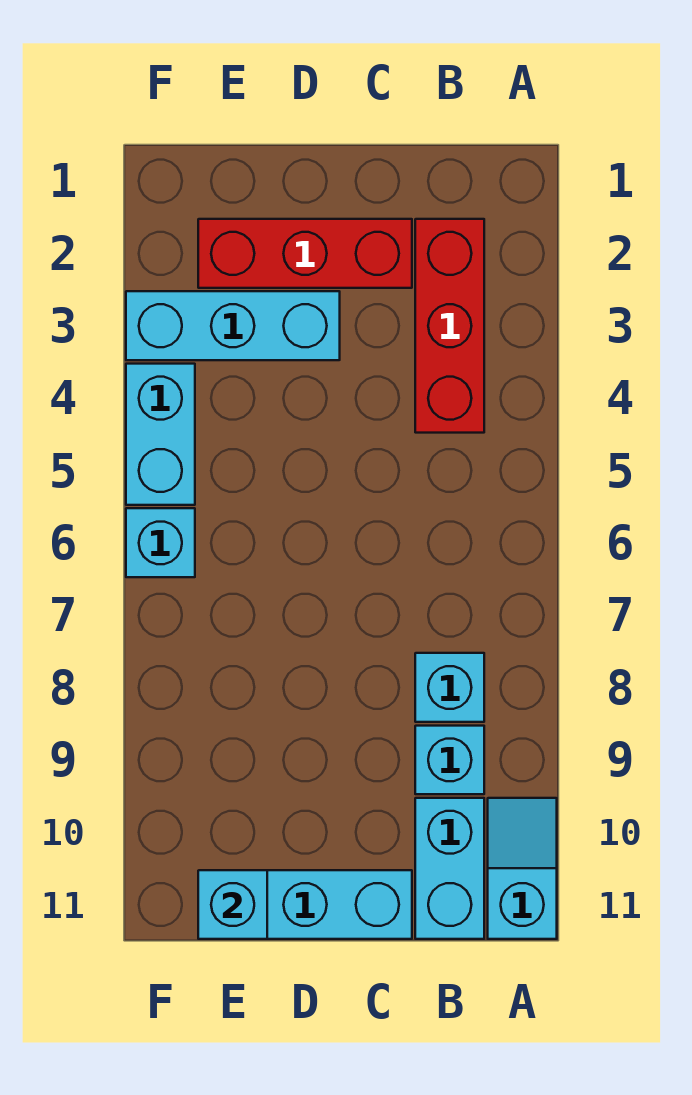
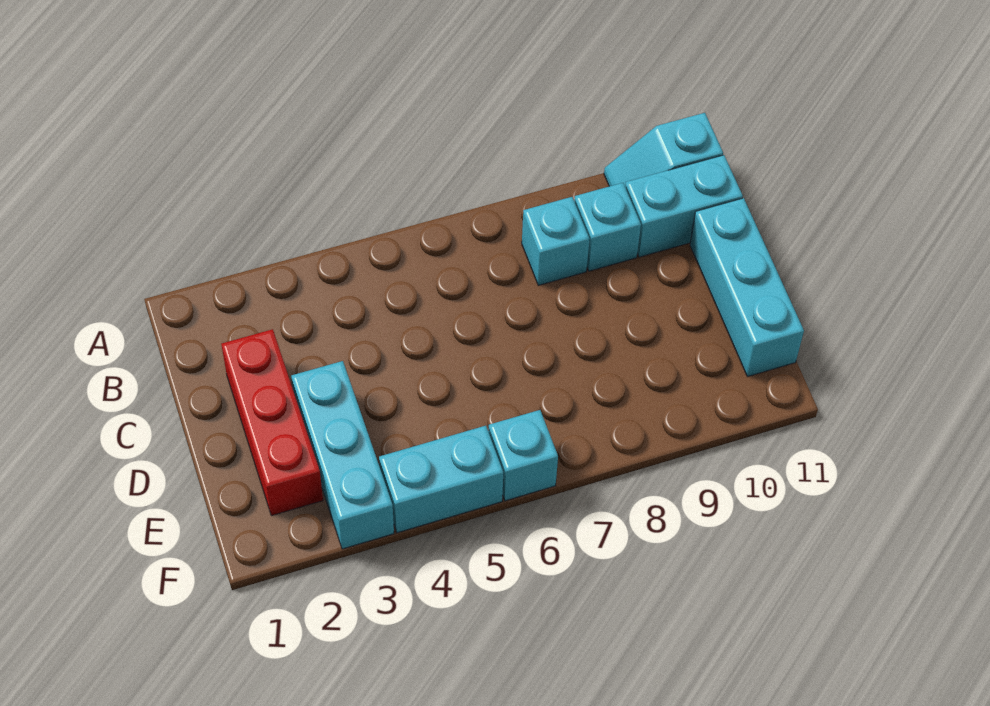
red brick B2:B4 level 1 -> none
cyan brick E11 level 2 -> none

